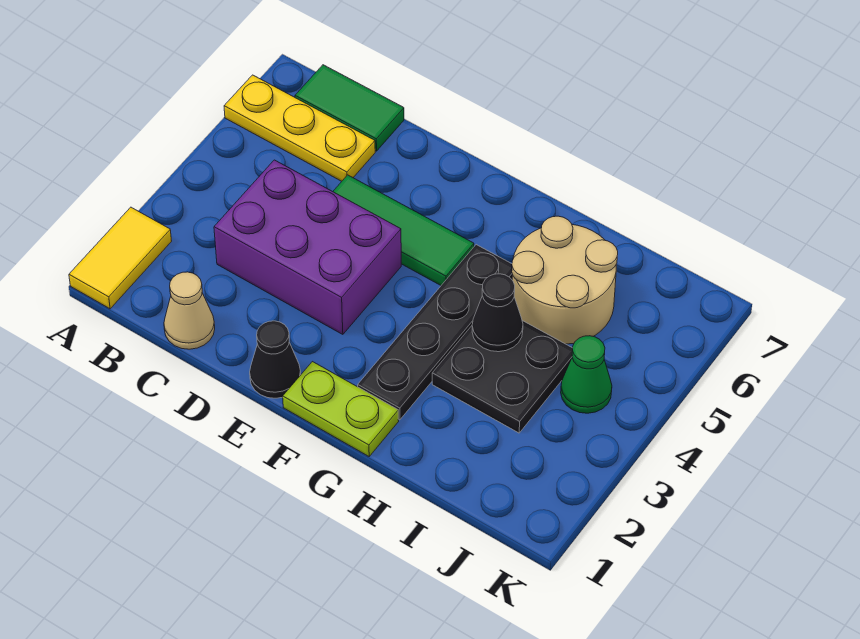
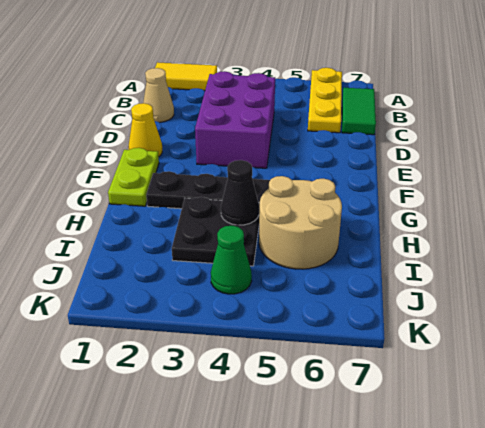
green tile D5:F5 level 1 -> none
black cone E1 level 1 -> yellow cone E1 level 1

